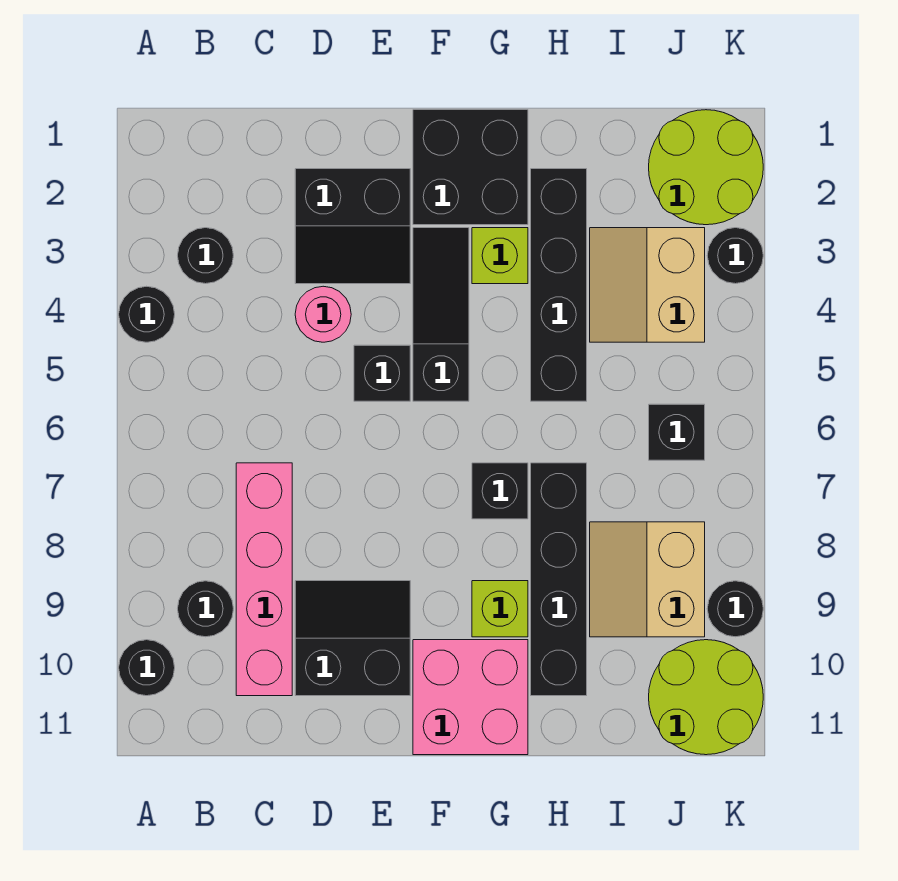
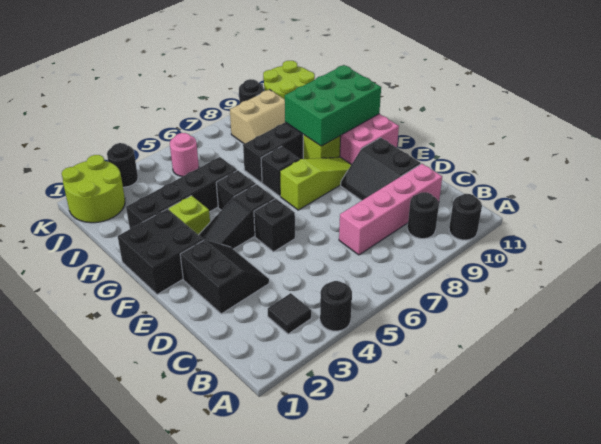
black round brick B3 level 1 -> black tile B3 level 1
pink round brick D4 level 1 -> pink round brick J5 level 1
none -> lime slope F7:F9 level 1 top 7
none -> green brick G9:H11 level 2
tan slope I3:J4 level 1 top J -> none
black brick J6 level 1 -> black brick G5 level 1

